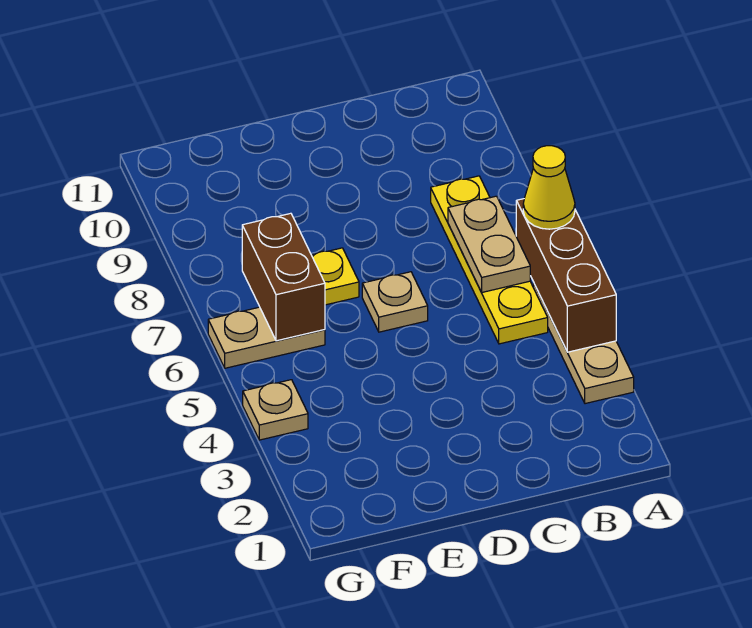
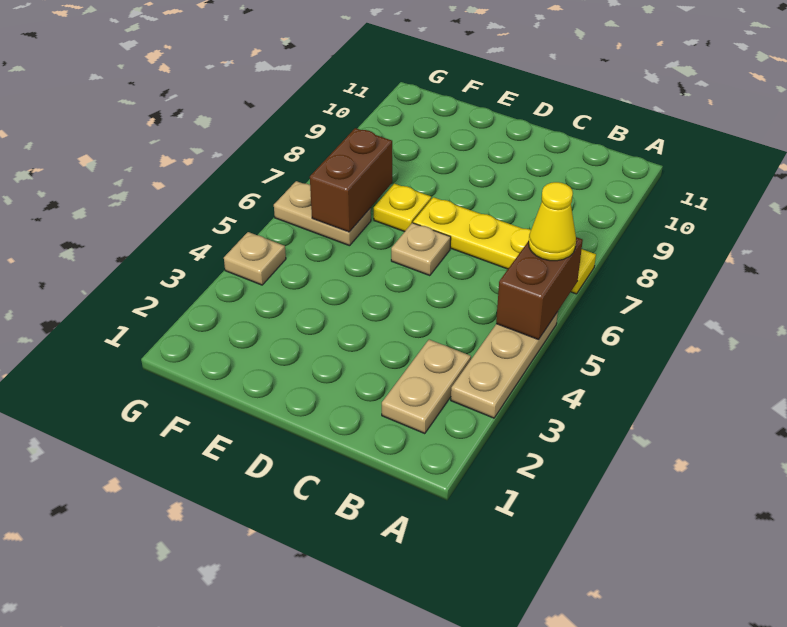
brown brick A4:A6 level 2 -> brown brick A5:A6 level 2
yellow plate B5:B8 level 1 -> yellow plate A7:D7 level 1
tan plate B6:B7 level 2 -> tan plate B2:B3 level 1

